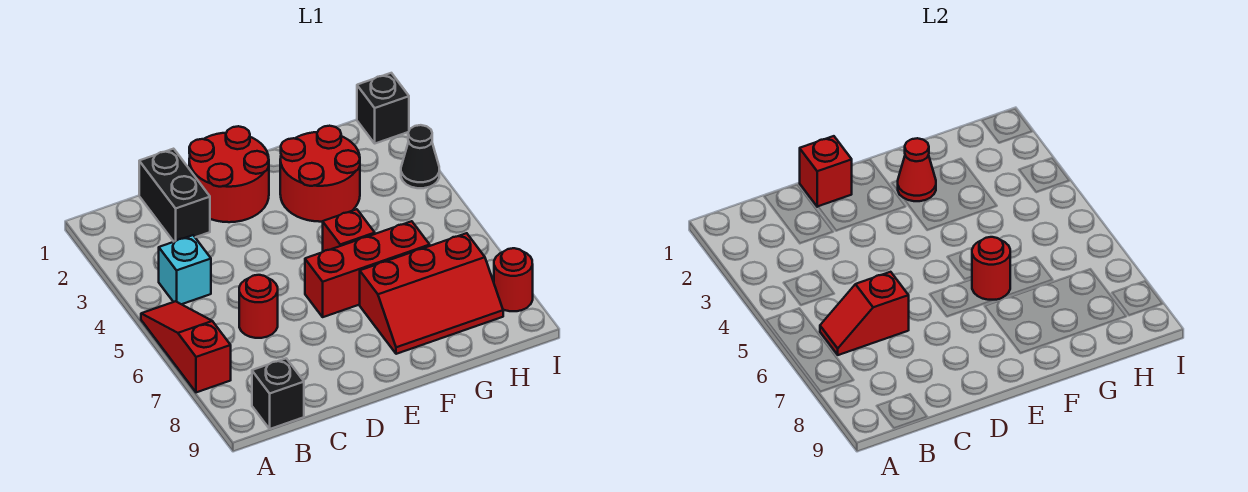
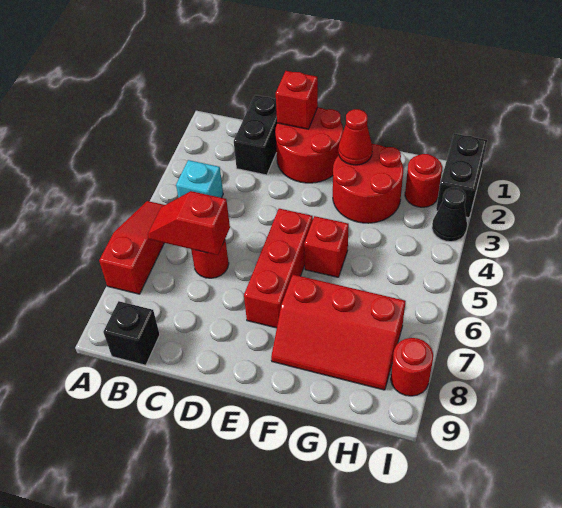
red brick E6:G6 level 1 -> red brick E5:E7 level 1
red round brick F6 level 2 -> red round brick H2 level 1
black brick I1 level 1 -> black brick I1:I2 level 1

